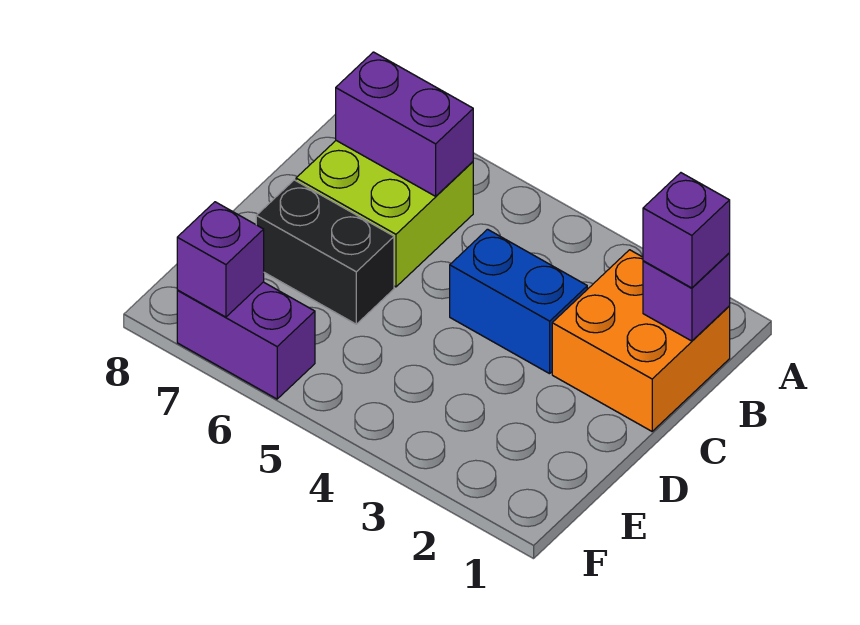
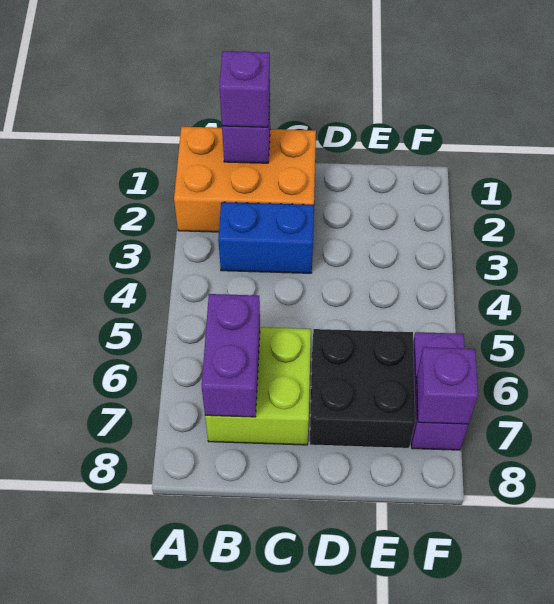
orange brick B1:C2 level 1 -> orange brick A1:C2 level 1
blue brick C3:C4 level 1 -> blue brick B3:C3 level 1
black brick D6:D7 level 1 -> black brick D6:E7 level 1

